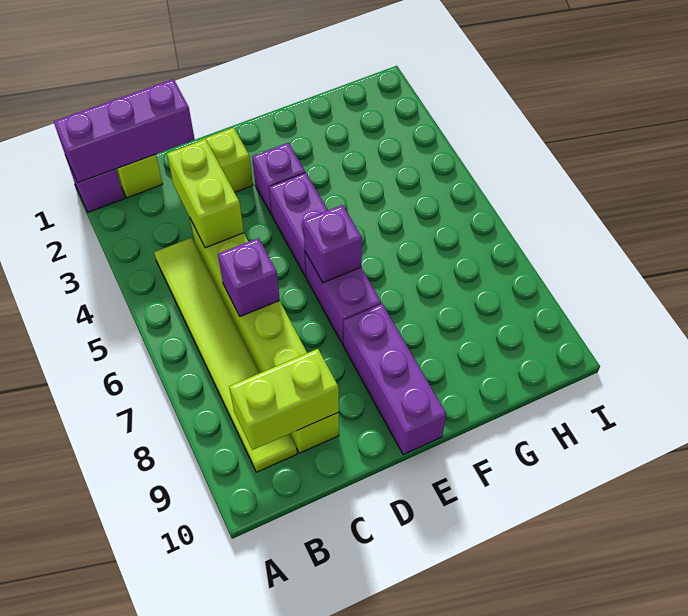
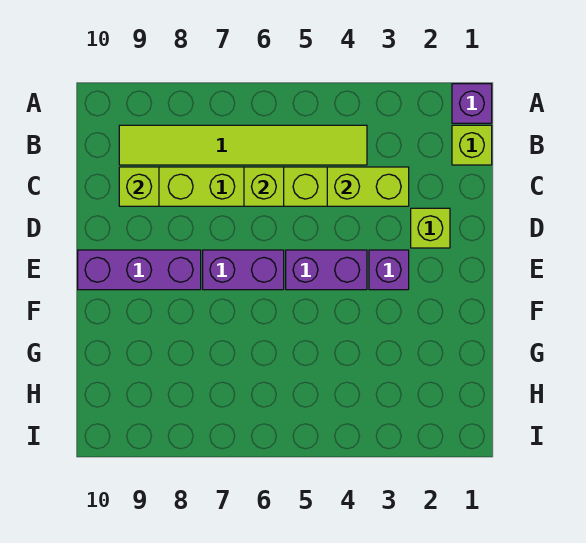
purple brick A1:C1 level 2 -> none
lime brick B9:C9 level 2 -> lime brick C9 level 2
purple brick C6 level 2 -> lime brick C6 level 2
purple brick E6 level 2 -> none

